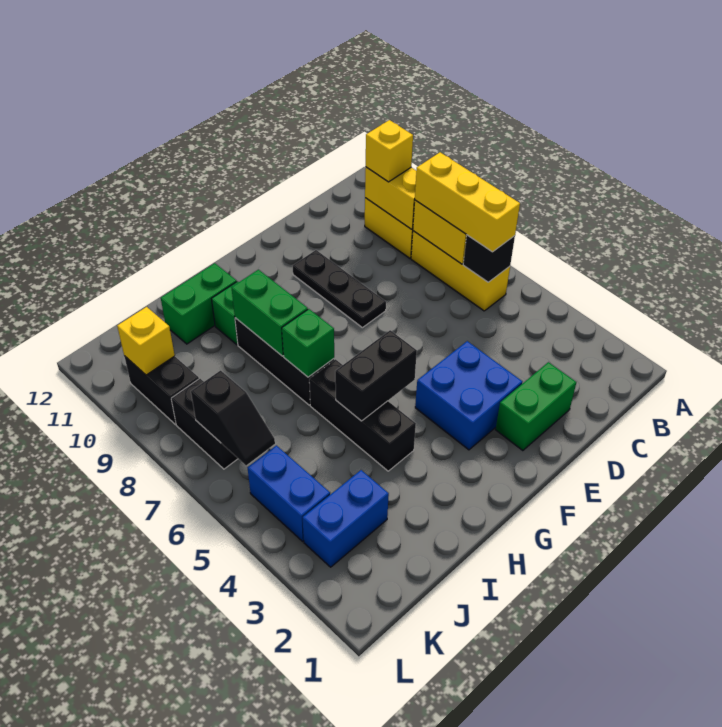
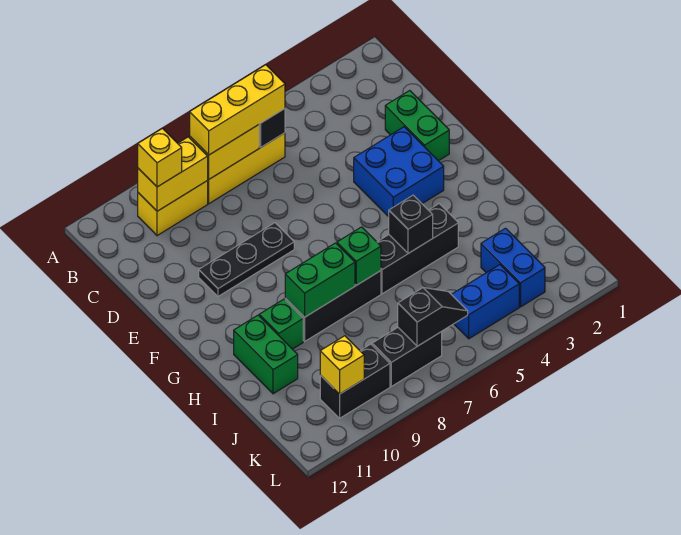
black brick G5:H5 level 2 -> black brick H5 level 2

